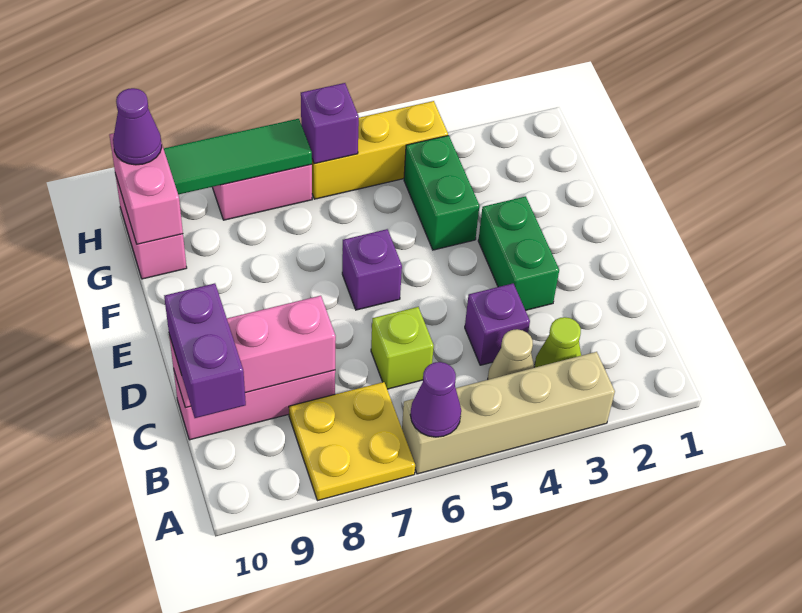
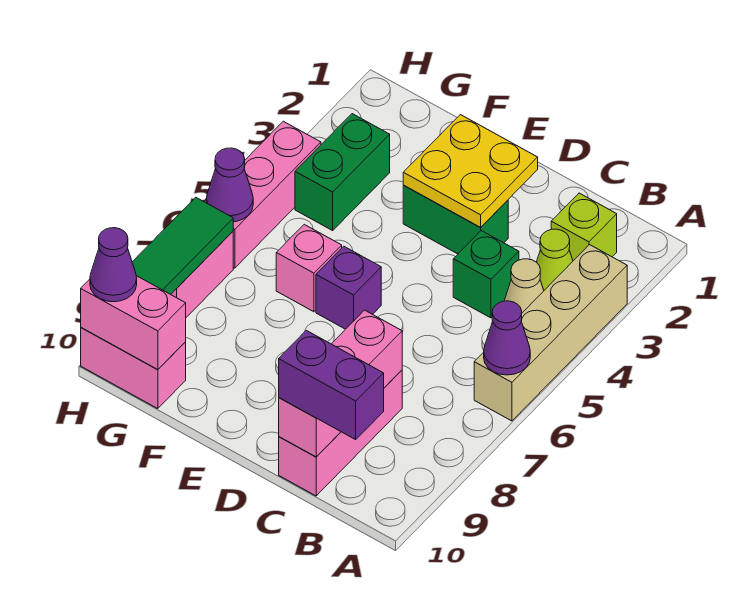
yellow plate A7:B8 level 1 -> yellow plate D2:E3 level 2
purple brick C4 level 1 -> green brick C4 level 1
lime brick C6 level 1 -> lime brick B2 level 1
green brick F4:G4 level 1 -> green brick G3:G4 level 1
none -> pink brick F6 level 1
yellow brick H4:H6 level 1 -> pink brick H4:H6 level 1
purple brick H6 level 2 -> purple cone H6 level 2

